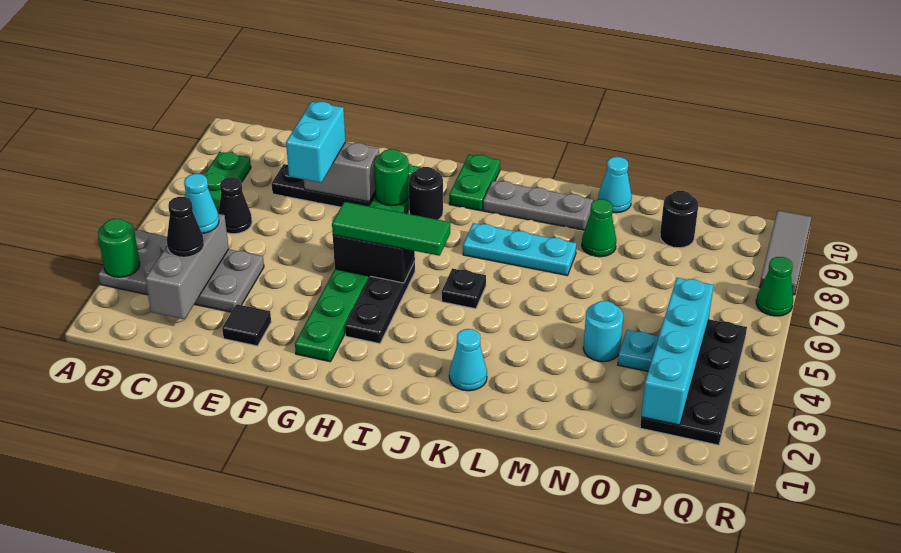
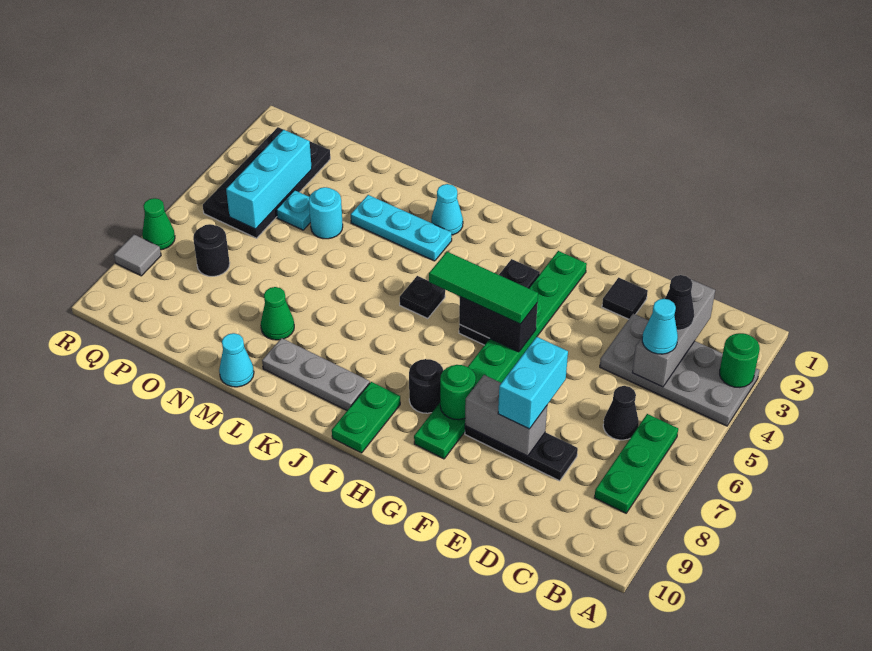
cyan plate J7:L7 level 1 -> cyan plate K3:M3 level 1
black round brick O9 level 1 -> black round brick P7 level 1
cyan brick P2:P5 level 2 -> cyan brick P3:P5 level 2
grey tile R8:R10 level 1 -> grey tile R8 level 1

